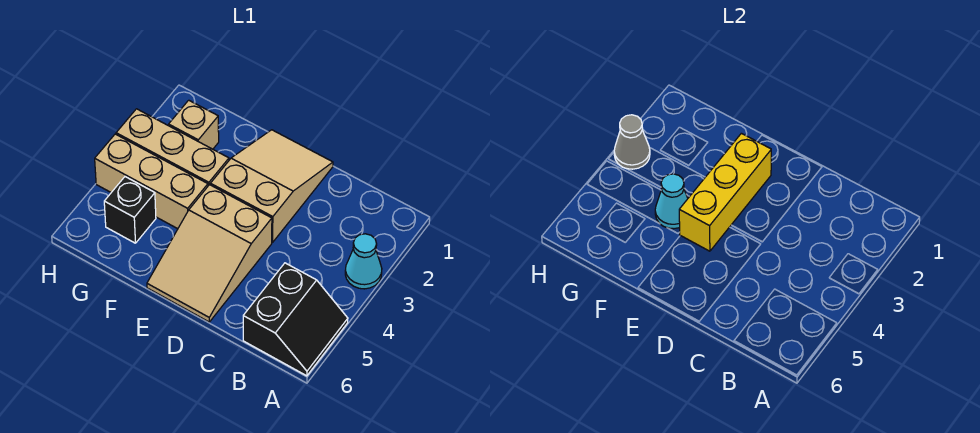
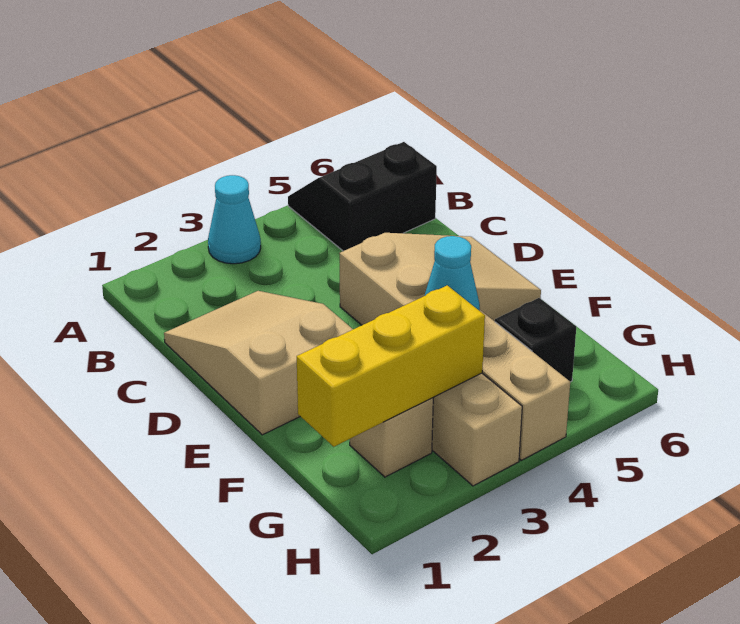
tan slope D1:E3 level 1 top 3 -> tan slope C1:E2 level 1 top E
yellow brick E2:E4 level 2 -> yellow brick G1:G3 level 2
grey cone H3 level 2 -> none

